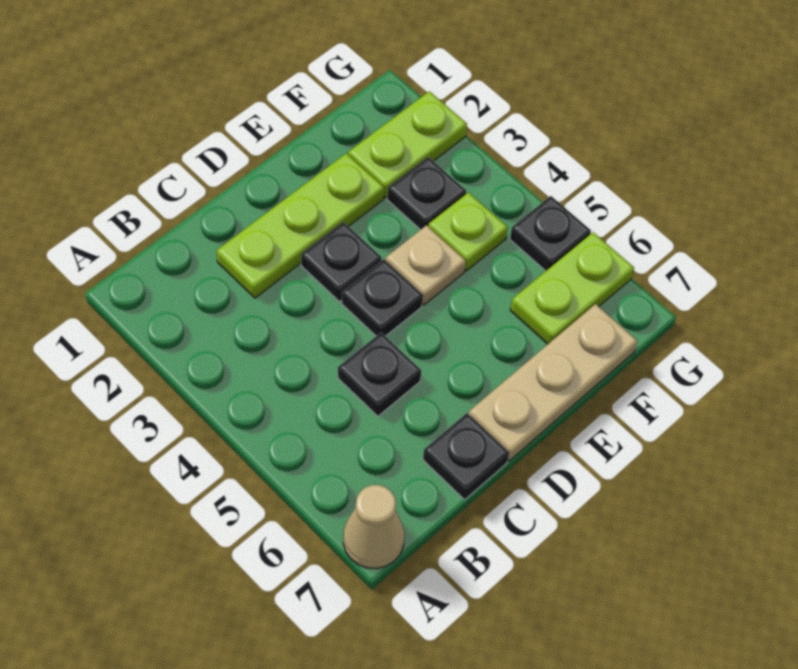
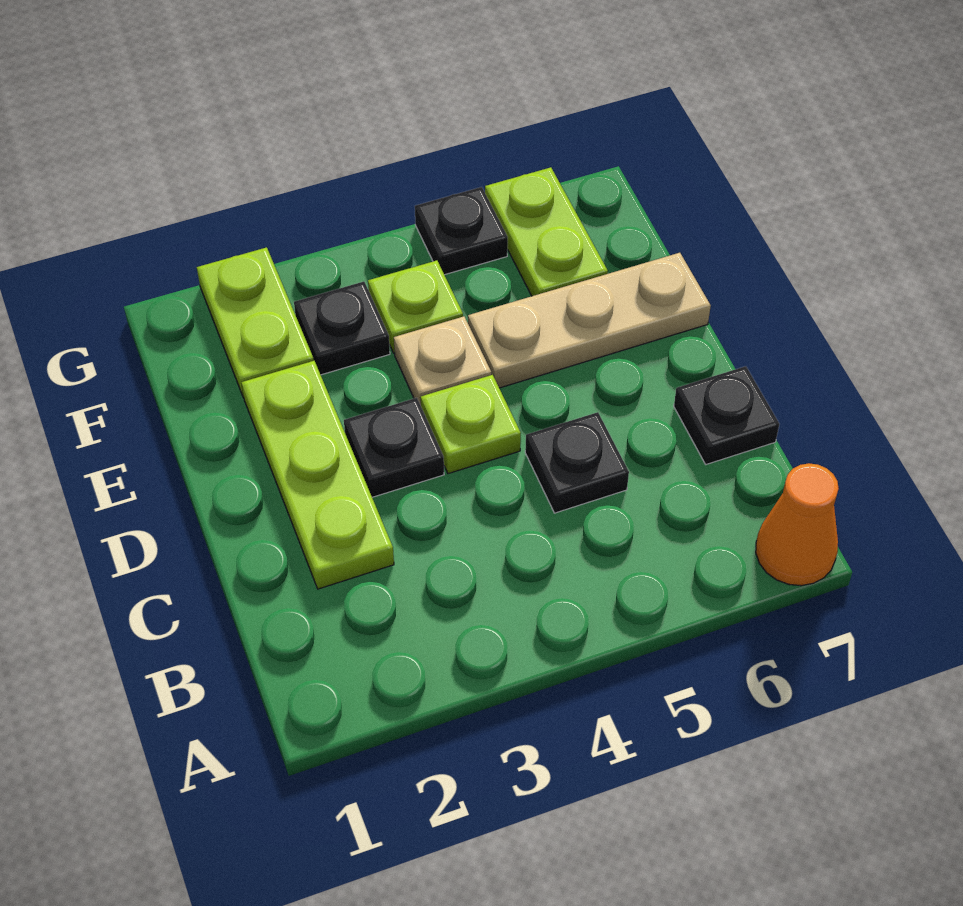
tan cone A7 level 1 -> orange cone A7 level 1
black plate D4 level 1 -> lime plate D4 level 1
tan plate D7:F7 level 1 -> tan plate E5:E7 level 1

